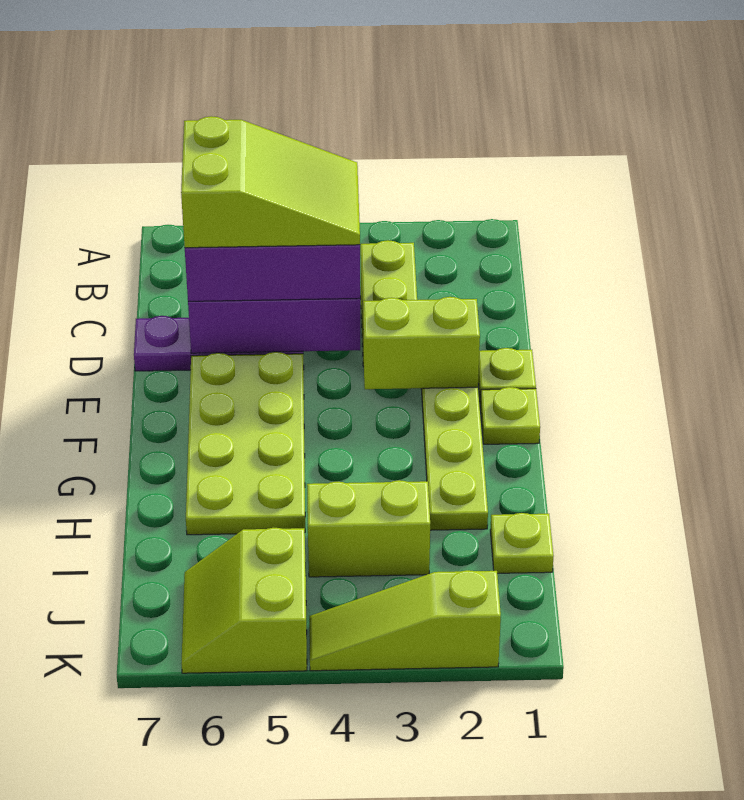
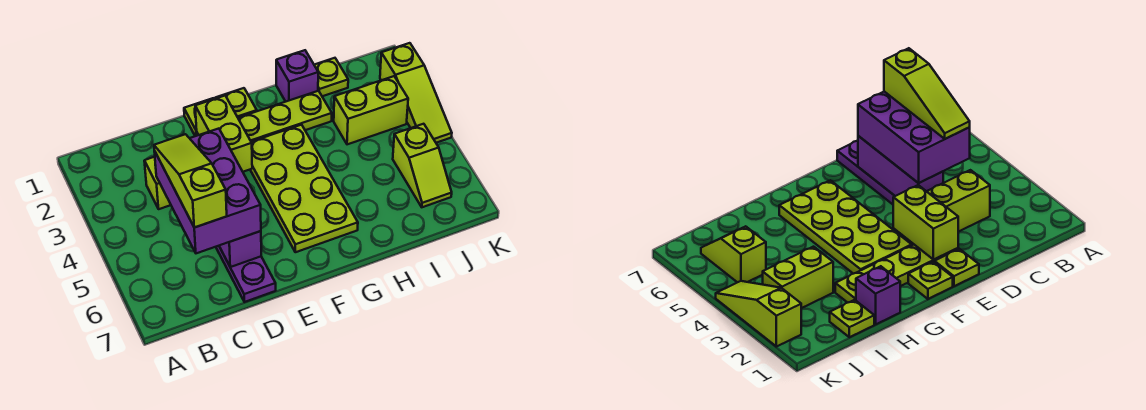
lime slope C4:D6 level 4 top 6 -> lime slope C4:C6 level 4 top 6
lime plate E5:H6 level 1 -> lime plate F3:G6 level 1
none -> purple brick H1 level 1
lime brick I3:I4 level 1 -> lime brick I3:J3 level 1
lime slope J5:K6 level 1 top 5 -> lime slope J5:J6 level 1 top 5

